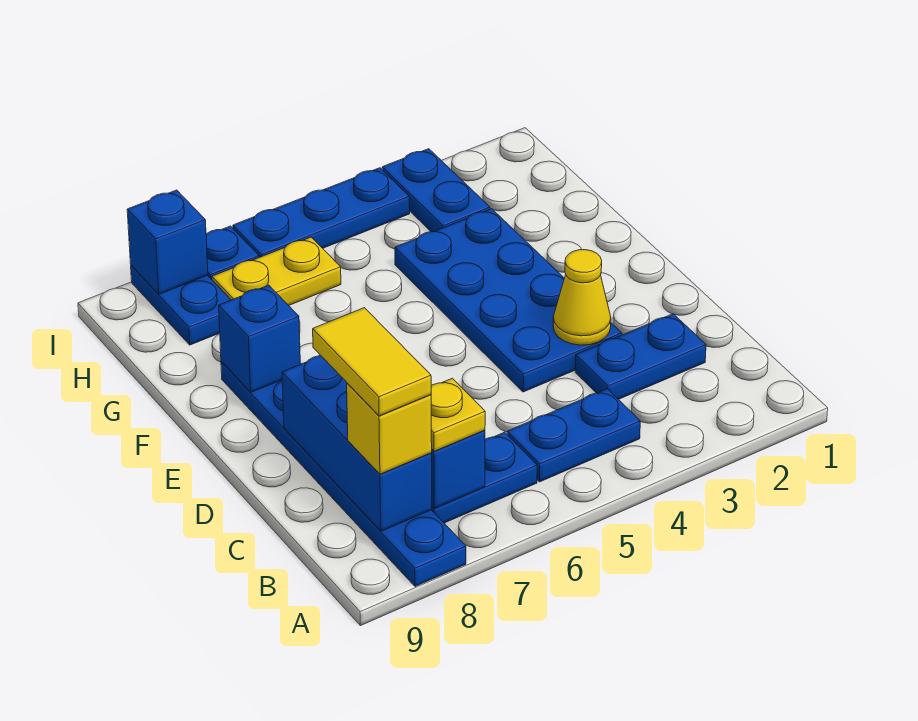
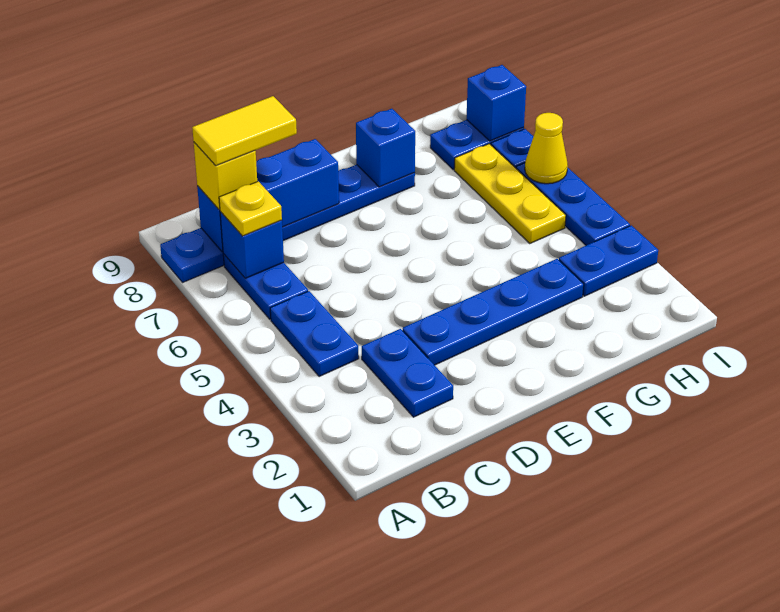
blue plate D3:G4 level 1 -> blue plate D3:G3 level 1
yellow cone D3 level 2 -> yellow cone I6 level 2
yellow plate H6:H7 level 1 -> yellow plate H5:H7 level 1

